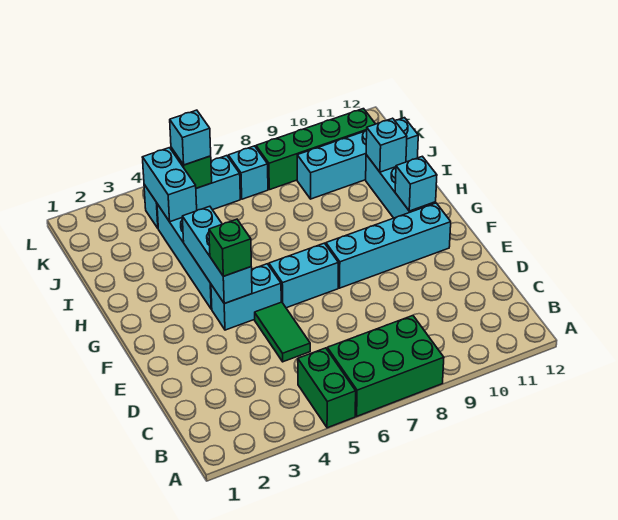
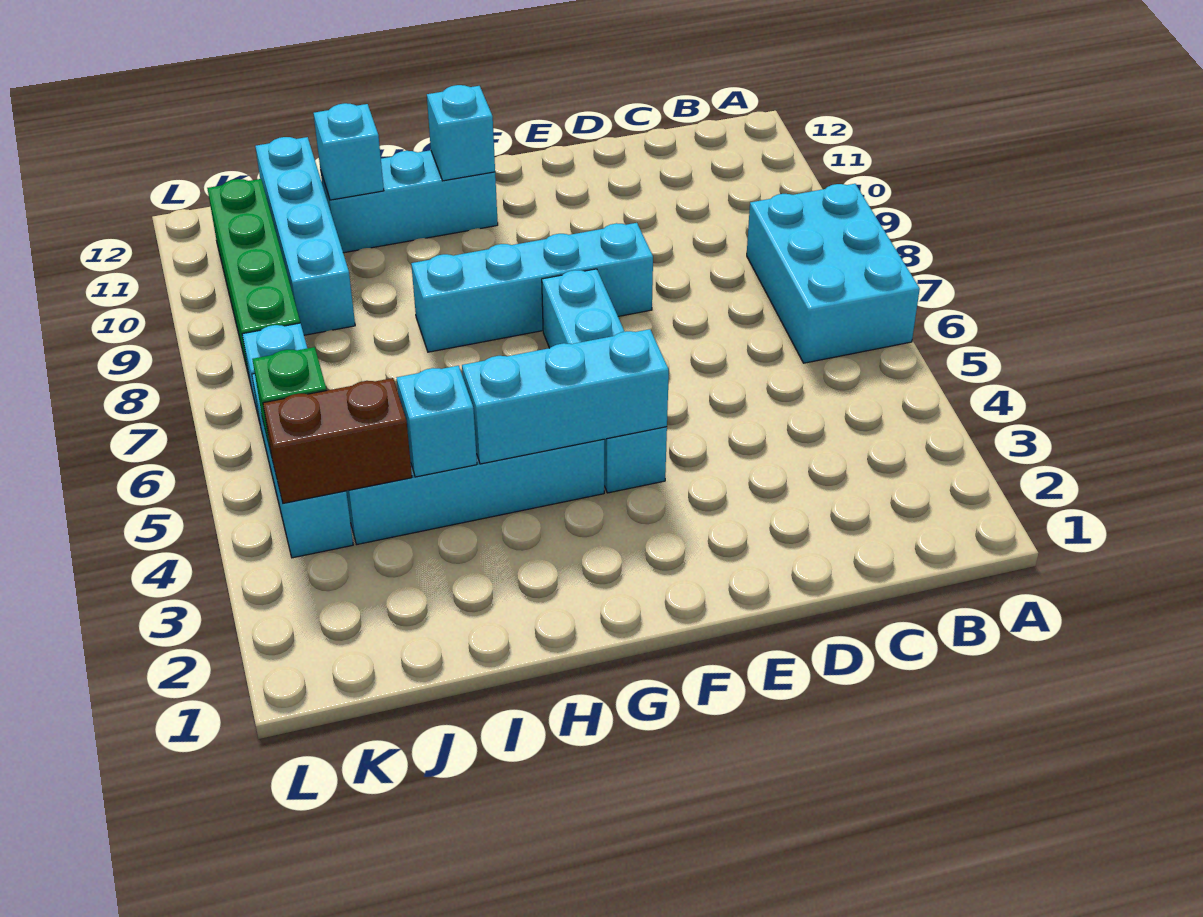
green brick A5:B5 level 1 -> none
green brick A6:B8 level 1 -> cyan brick A6:B8 level 1
green tile D5:E5 level 1 -> none
green brick F4 level 3 -> none
cyan brick F8:F11 level 1 -> cyan brick E8:H8 level 1
cyan brick J4:K4 level 2 -> brown brick J4:K4 level 2
cyan brick K5 level 3 -> cyan brick I4 level 2

